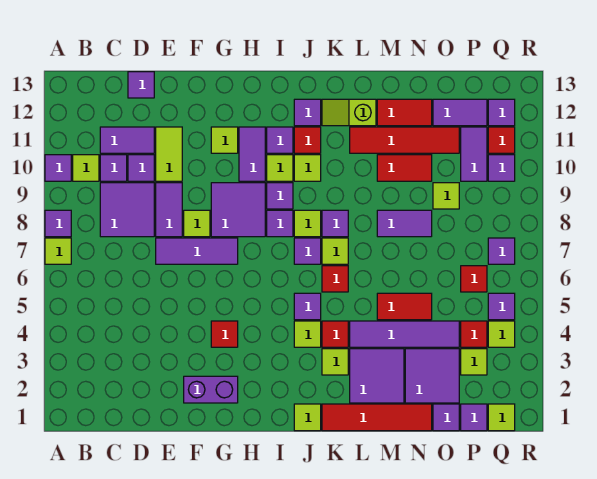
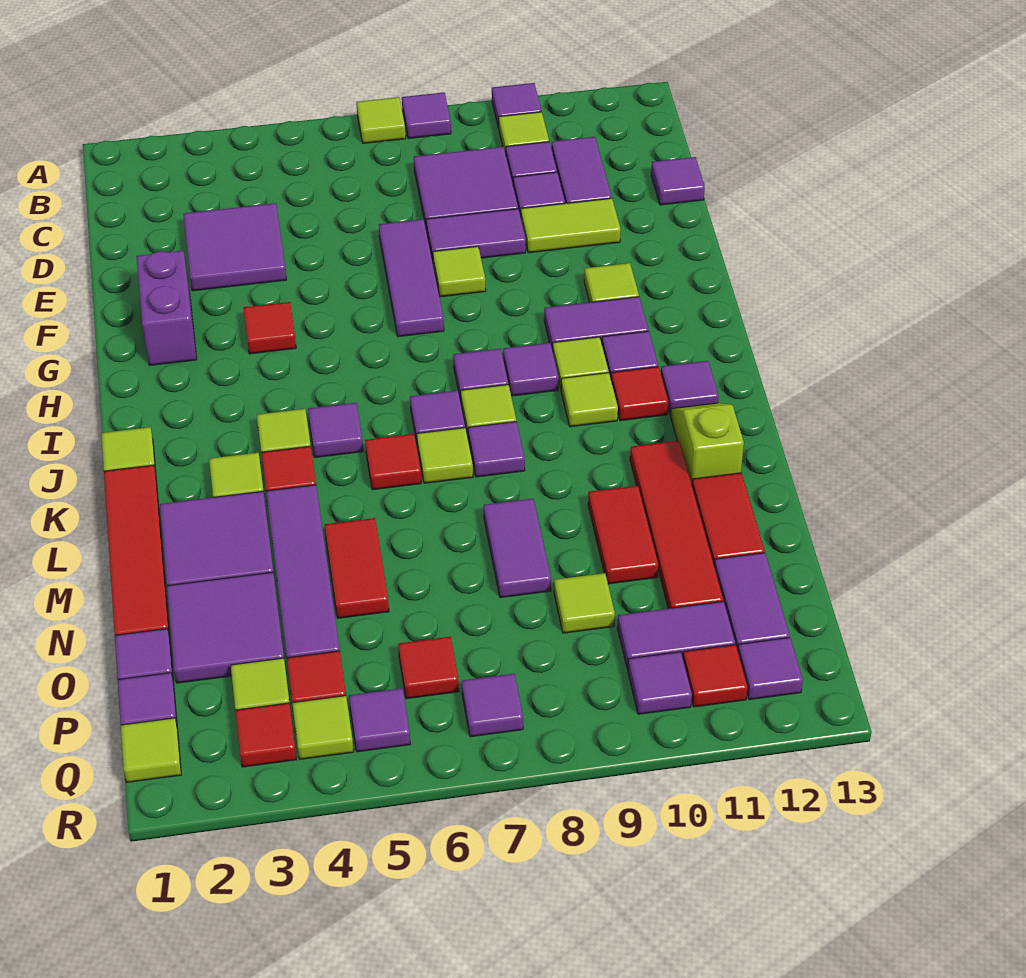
purple tile G8:H9 level 1 -> purple tile D3:E4 level 1
none -> red tile Q3 level 1

